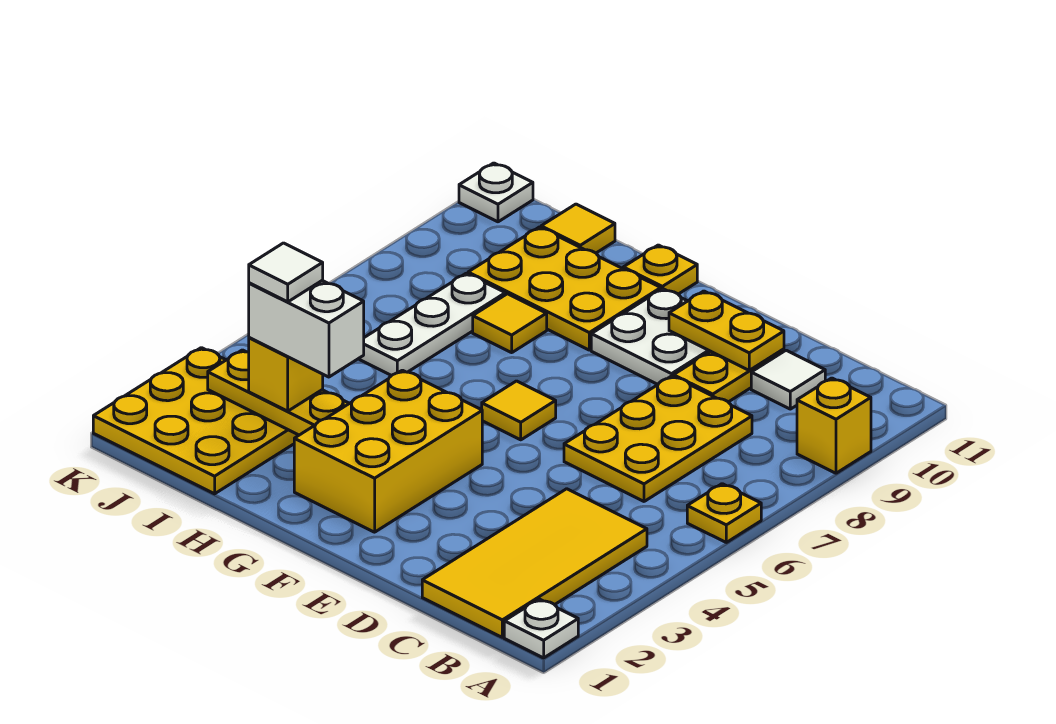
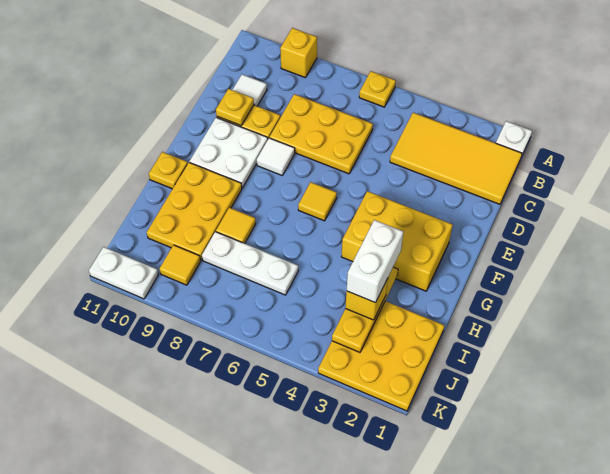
yellow plate D10:E10 level 2 -> yellow plate D10 level 2
white tile I3 level 5 -> white tile E8 level 1
yellow tile I11 level 1 -> yellow tile J9 level 1
white plate K11 level 1 -> white plate K10:K11 level 1

